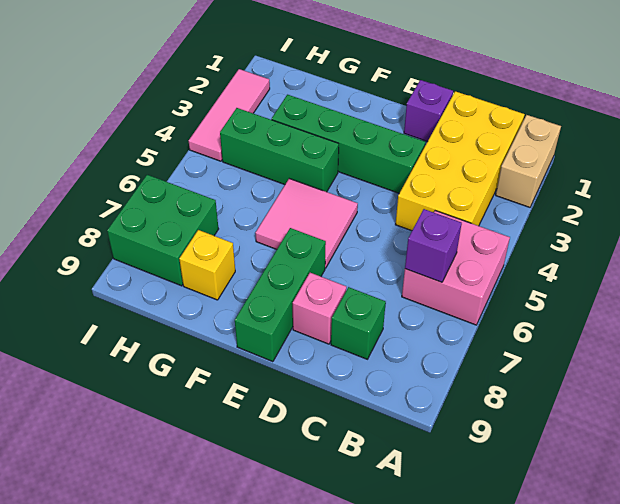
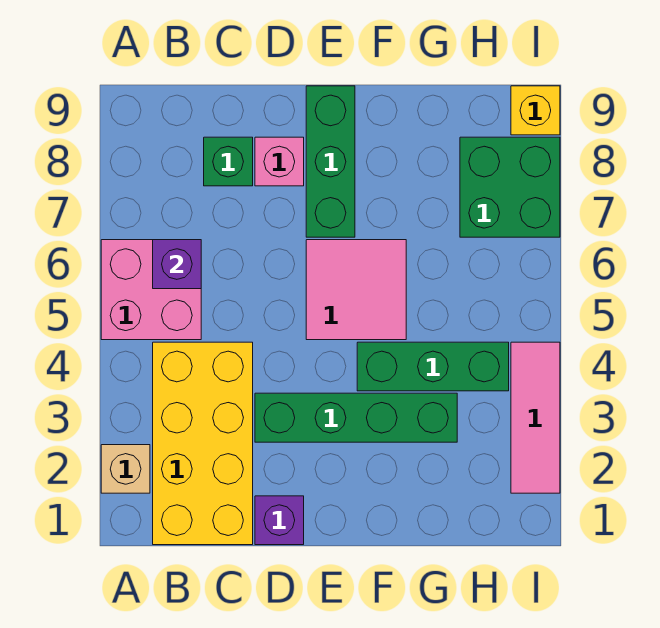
tan brick A1:A2 level 1 -> tan brick A2 level 1
yellow brick G8 level 1 -> yellow brick I9 level 1

